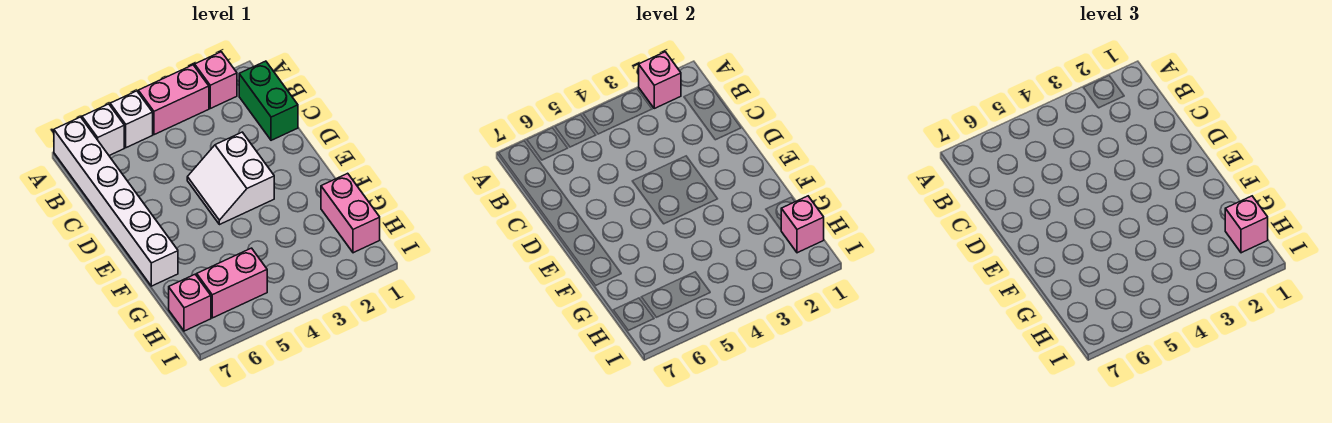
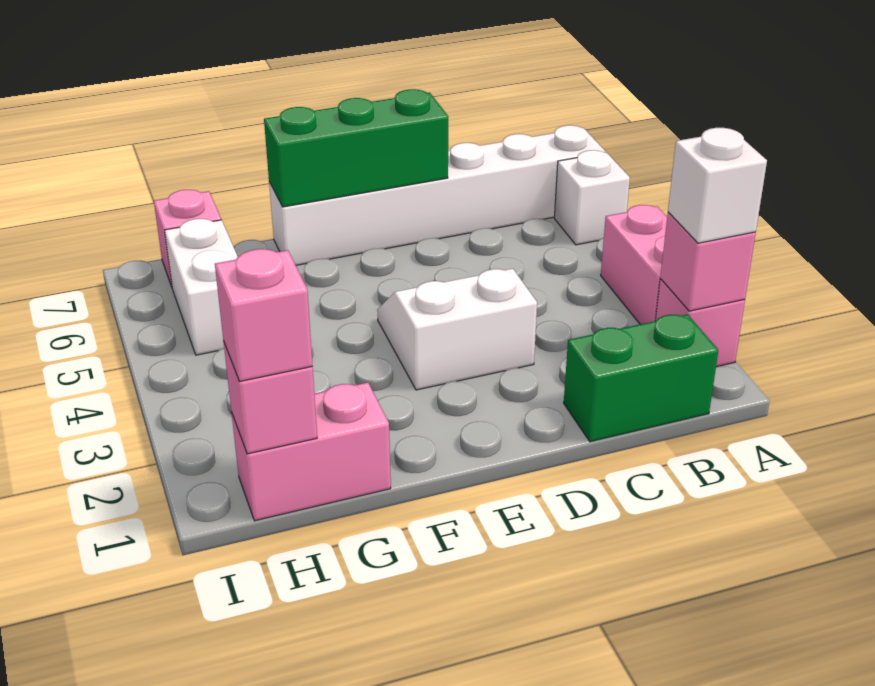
white brick A5 level 1 -> white brick A2 level 3
none -> green brick D7:F7 level 2
pink brick H5:H6 level 1 -> white brick H5:H6 level 1

